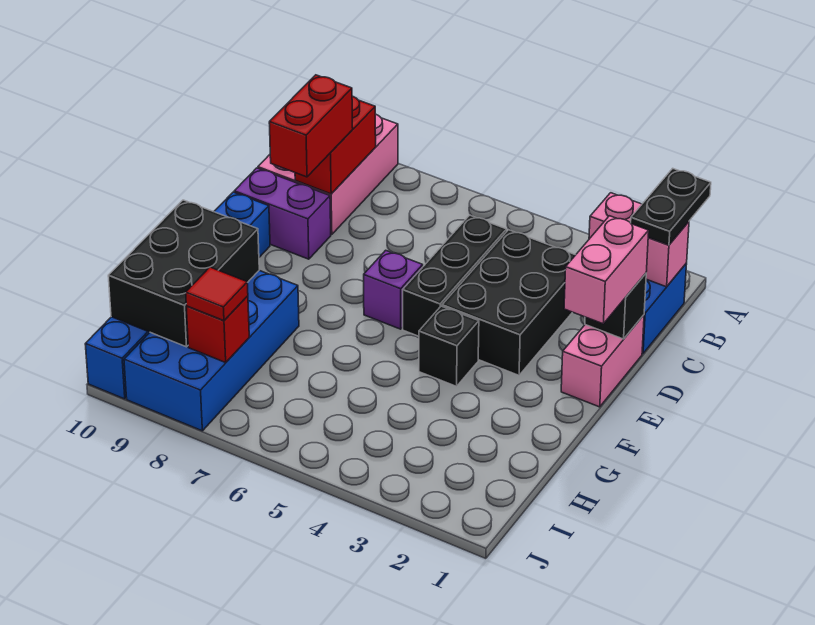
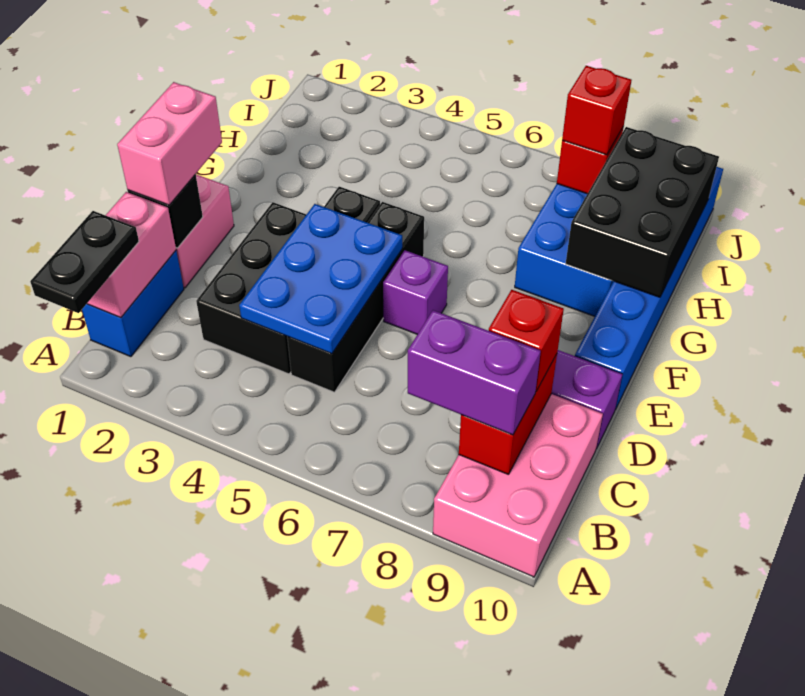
pink brick B1:B2 level 2 -> pink brick B1:C1 level 2
none -> purple brick B8:B9 level 3
none -> blue plate C4:E5 level 2
black brick C5:E5 level 1 -> black brick C5:F5 level 1
red brick C9:D9 level 3 -> red brick C9 level 3
red tile I8 level 3 -> red brick I8 level 3

